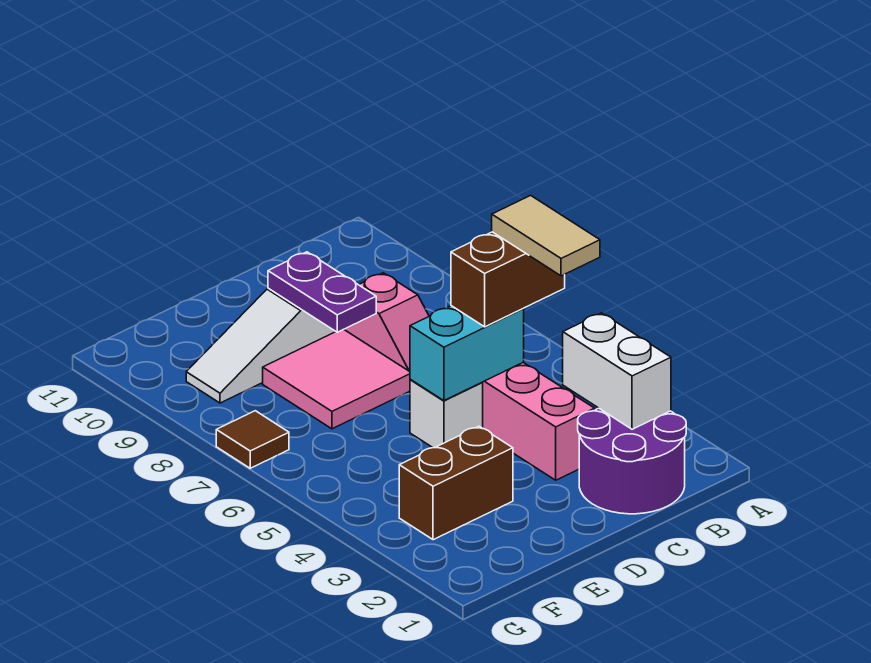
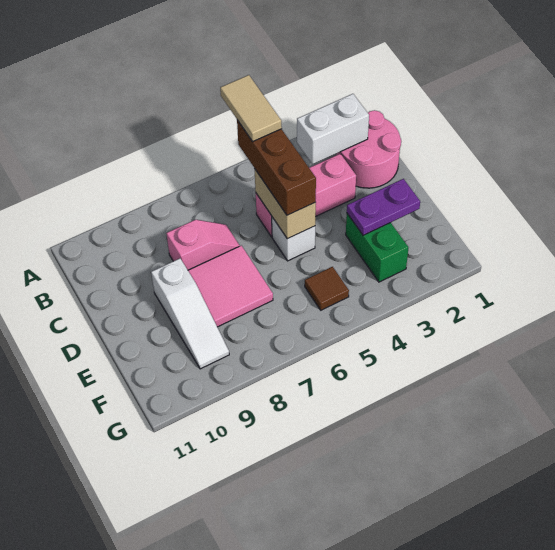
purple round brick B1:C2 level 1 -> pink round brick B1:C2 level 1
tan tile B4:B5 level 4 -> tan tile A5:B5 level 4
brown brick B5:C5 level 3 -> brown brick B5:D5 level 3
cyan brick C5:D5 level 2 -> tan brick C5:D5 level 2
purple plate D8:D9 level 2 -> purple plate E2:E3 level 2
brown brick E3:F3 level 1 -> green brick E3:F3 level 1
brown tile G7 level 1 -> brown tile F5 level 1

